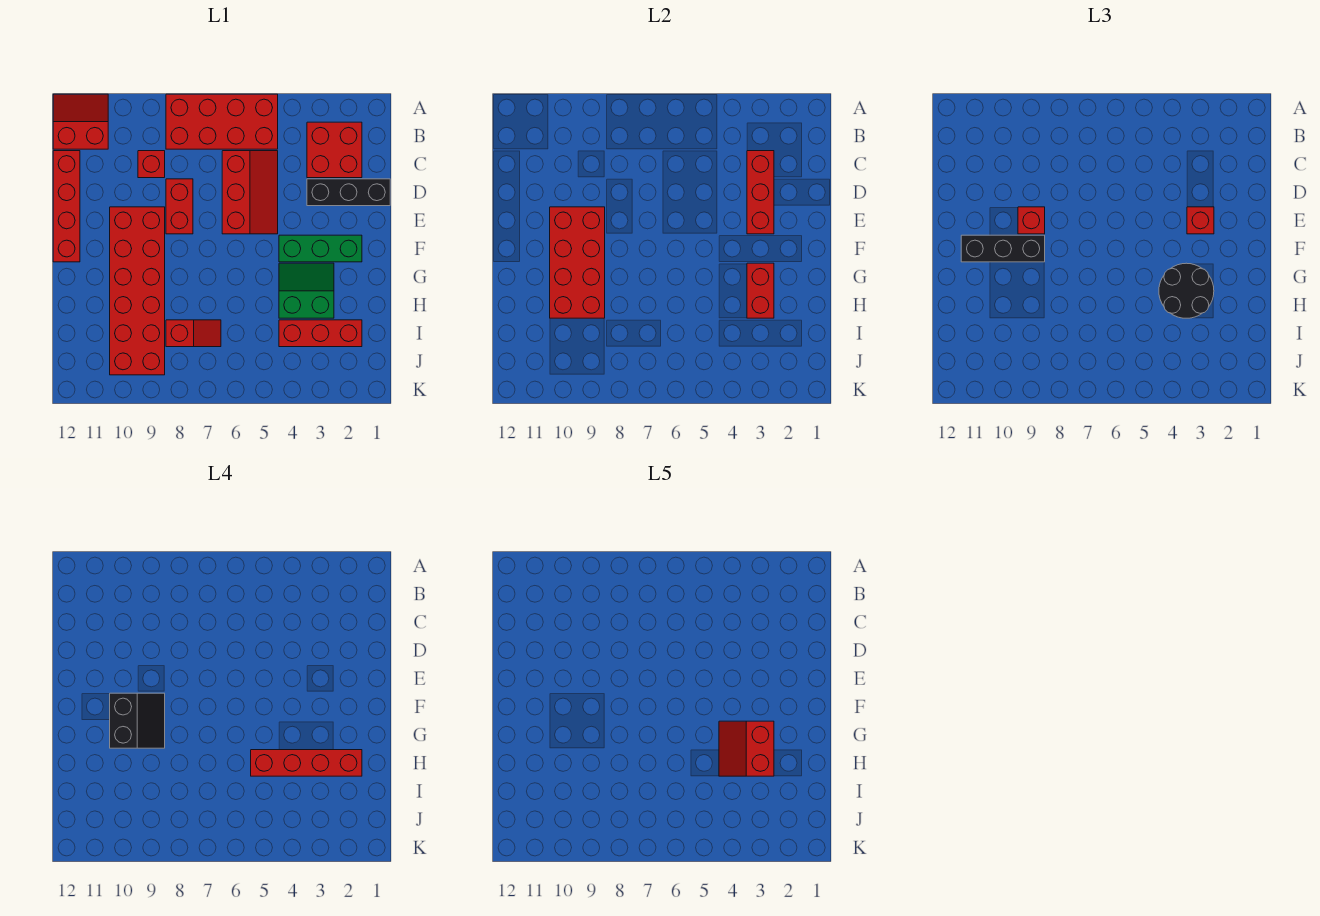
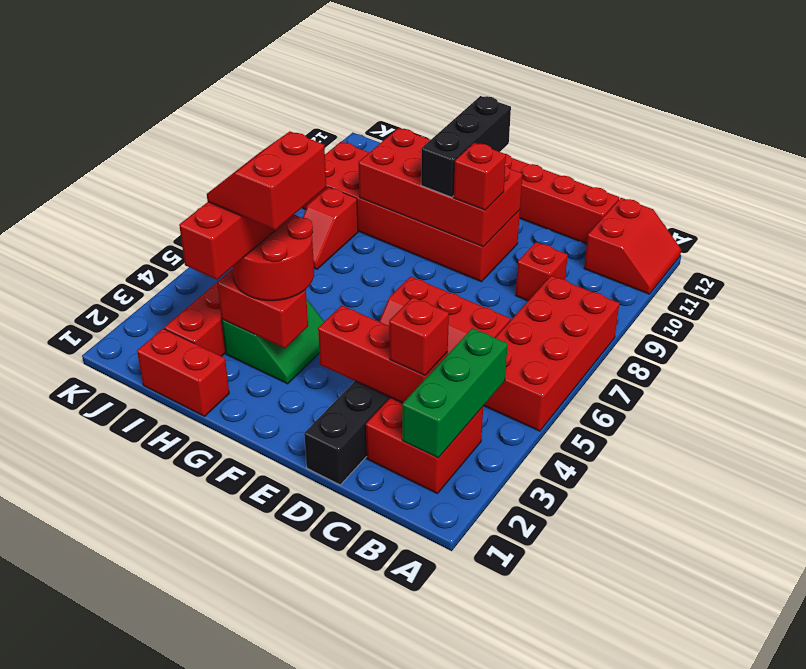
red brick D8:E8 level 1 -> red brick H1:I1 level 1
red brick E3 level 3 -> red brick C3 level 3
green brick F2:F4 level 1 -> green brick B2:B4 level 2
black slope F9:G10 level 4 top 10 -> none
black round brick G3:H4 level 3 -> red round brick G3:H4 level 3
red slope G3:H4 level 5 top 3 -> red slope G3:H4 level 5 top G

